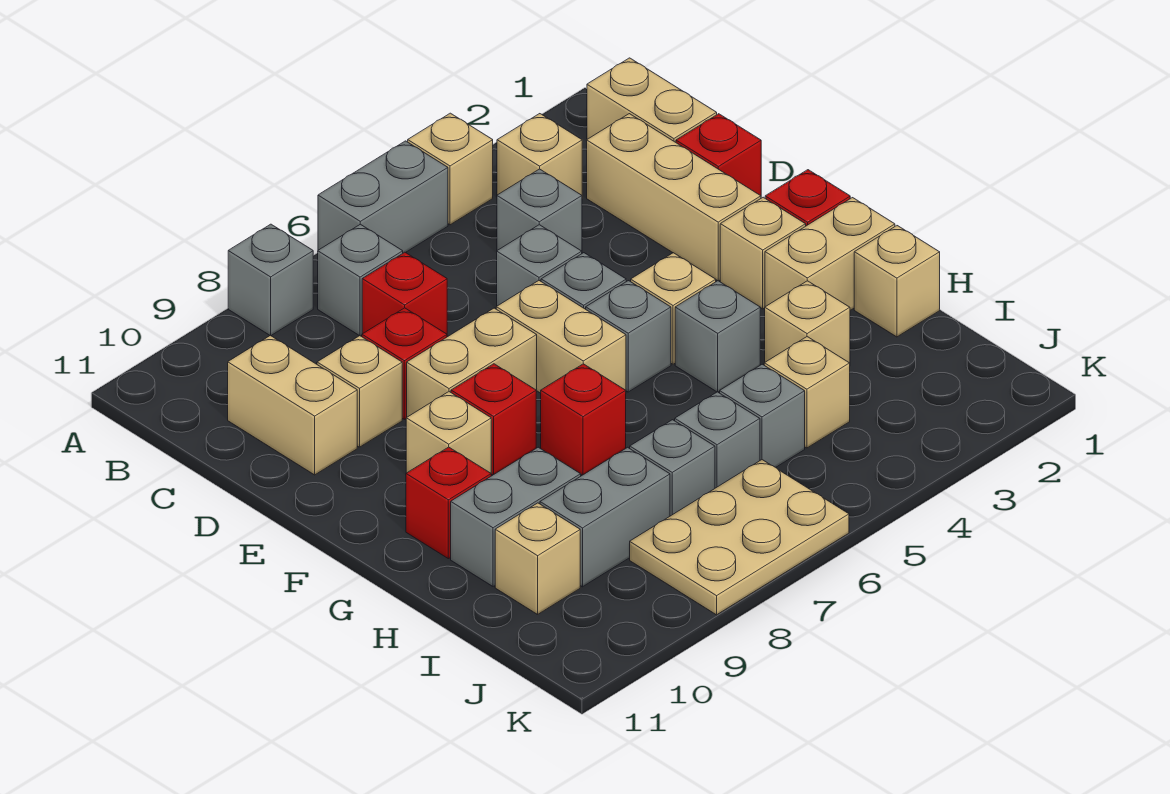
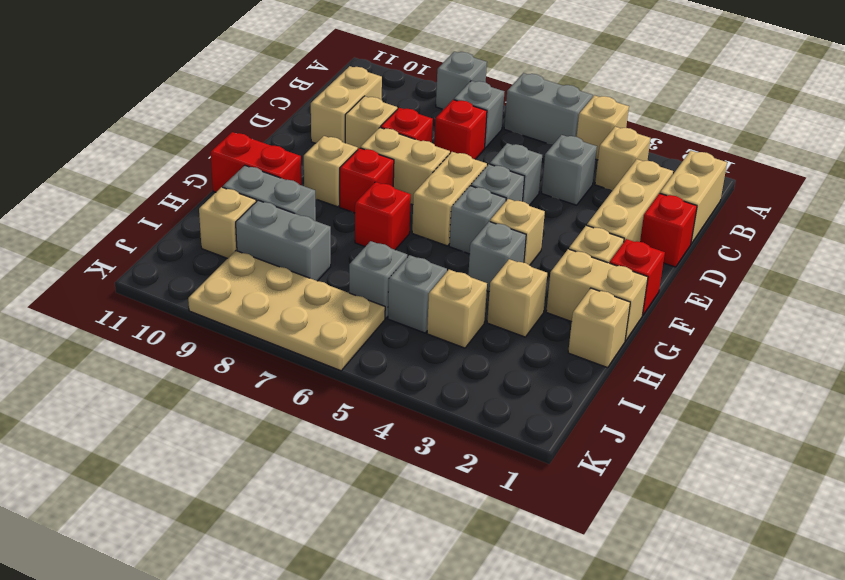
red brick G10 level 1 -> red brick G10:G11 level 1
grey brick I7 level 1 -> none
tan plate J6:K8 level 1 -> tan plate J6:K9 level 1

